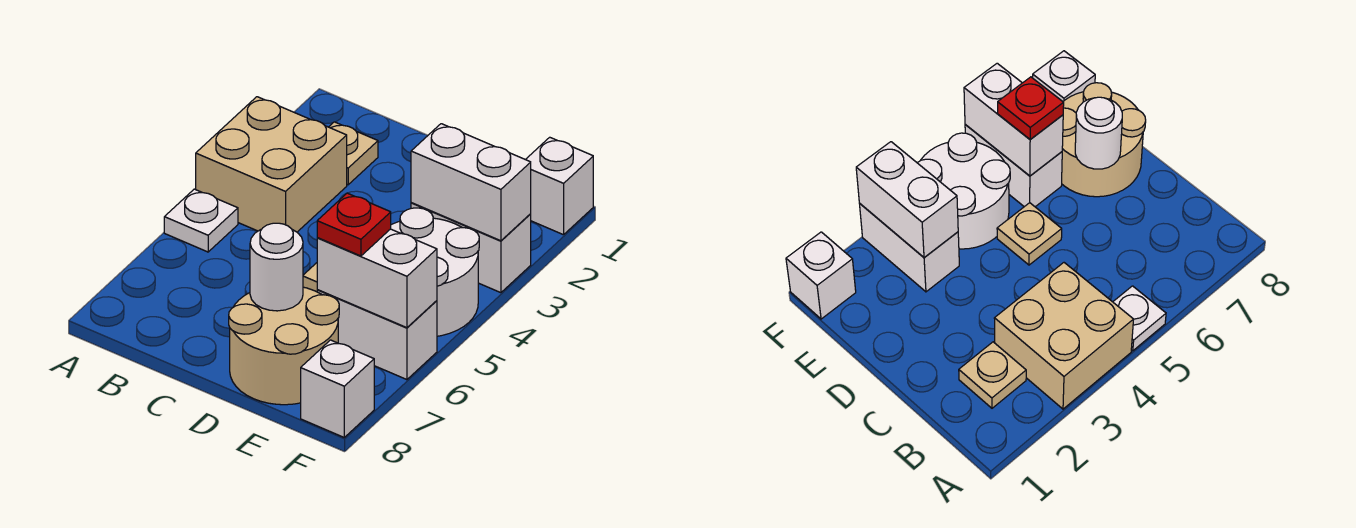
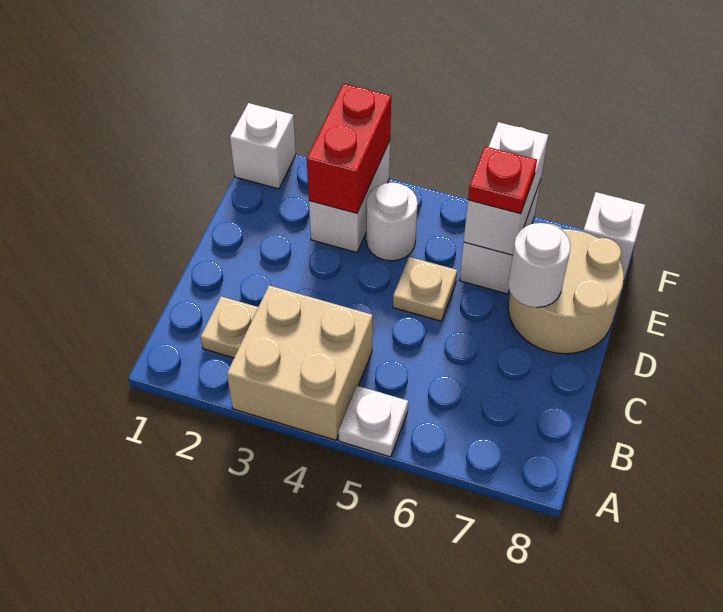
white brick E3:F3 level 2 -> red brick E3:F3 level 2
white round brick E4:F5 level 1 -> white round brick E4 level 1

